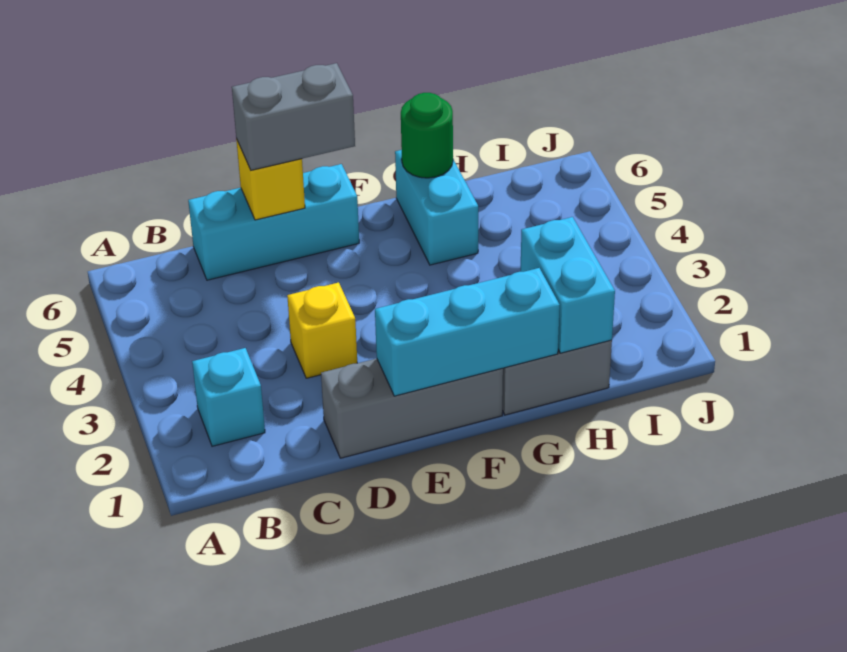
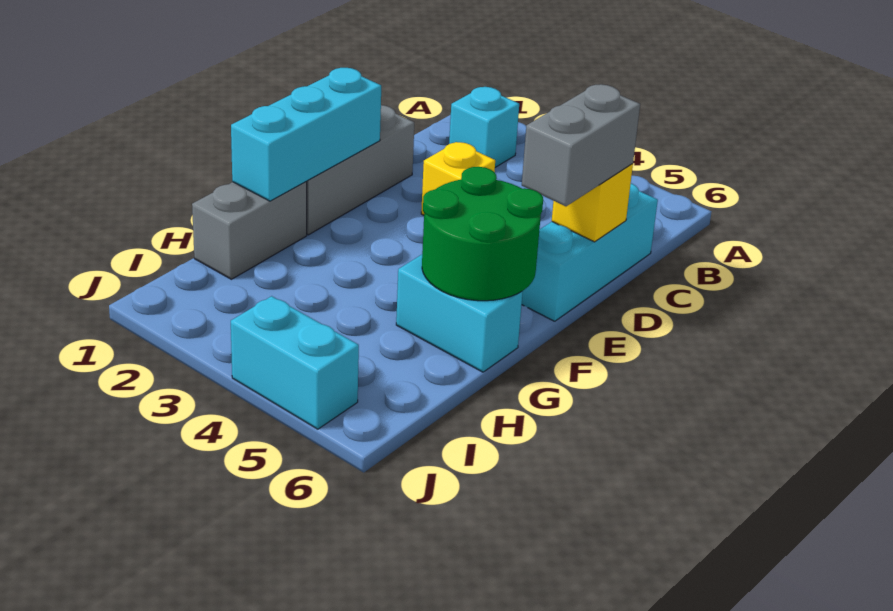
green round brick G6 level 2 -> green round brick F5:G6 level 2
cyan brick H1:H2 level 2 -> cyan brick J4:J5 level 1

